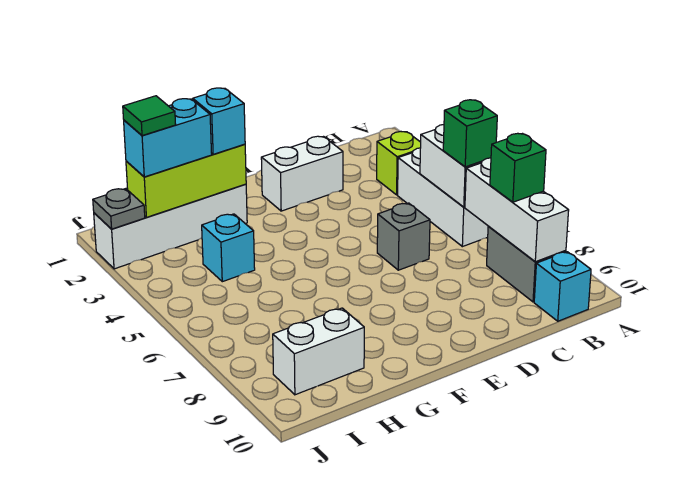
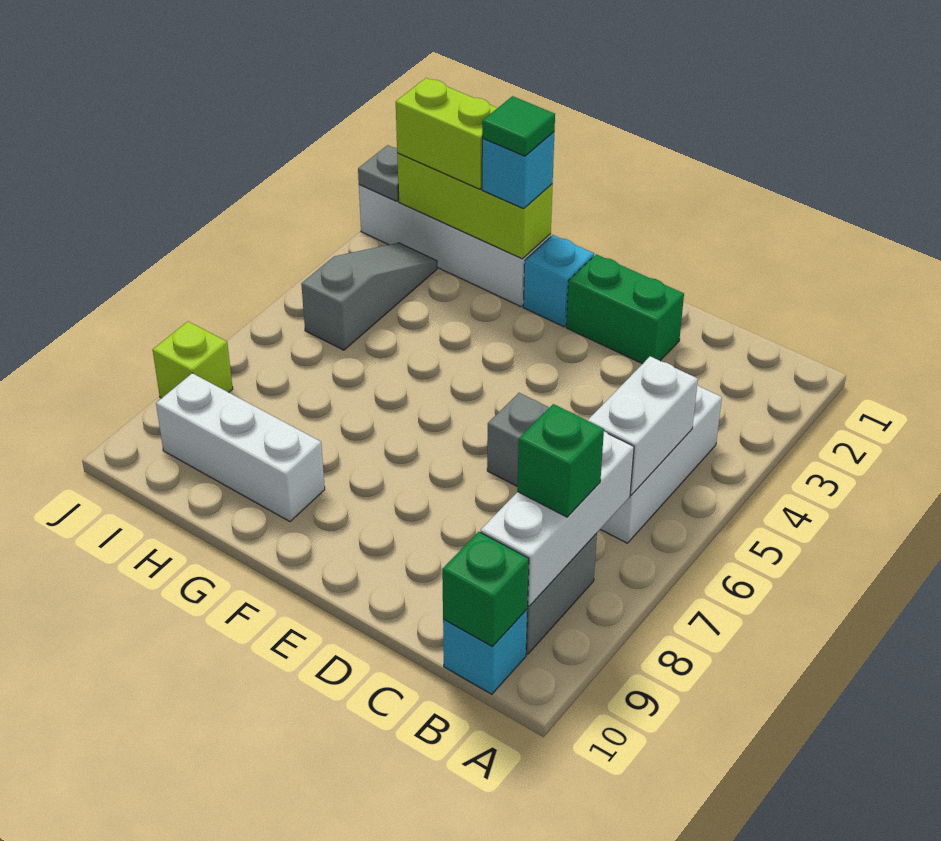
lime brick B3 level 1 -> lime brick J8 level 1
green brick B6 level 3 -> green brick B10 level 2
white brick D2:E2 level 1 -> green brick D2:E2 level 1
cyan brick H2:I2 level 3 -> lime brick H2:I2 level 3
cyan brick H4 level 1 -> cyan brick F2 level 1
white brick H9:I9 level 1 -> white brick G9:I9 level 1
green tile I2 level 4 -> green tile G2 level 4
none -> grey slope I3:I5 level 1 top 5

